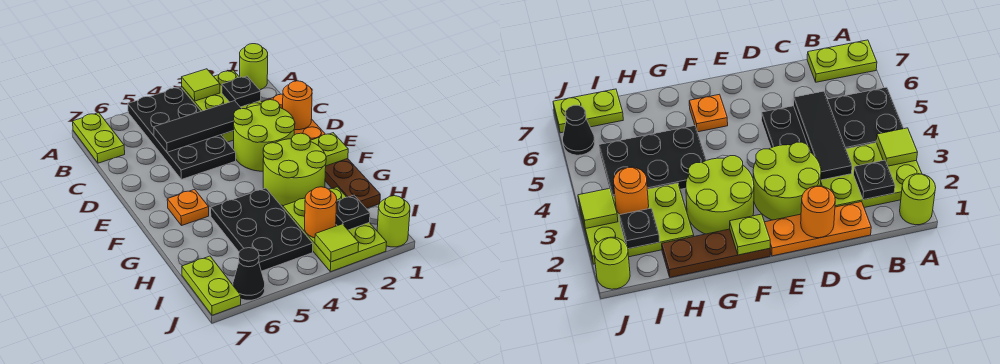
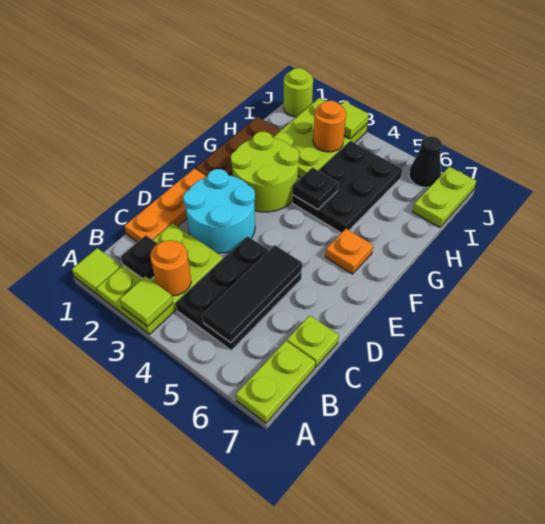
lime round brick A1 level 1 -> lime tile A1 level 1
black plate A4:D5 level 1 -> black plate B4:D5 level 1
black tile C3:C5 level 2 -> black tile B5:D5 level 2
orange round brick D1 level 2 -> orange round brick B3 level 2
lime round brick D2:E3 level 1 -> cyan round brick D2:E3 level 1
lime plate F1 level 2 -> lime plate C7 level 1
black plate I2 level 2 -> black plate G4 level 2

